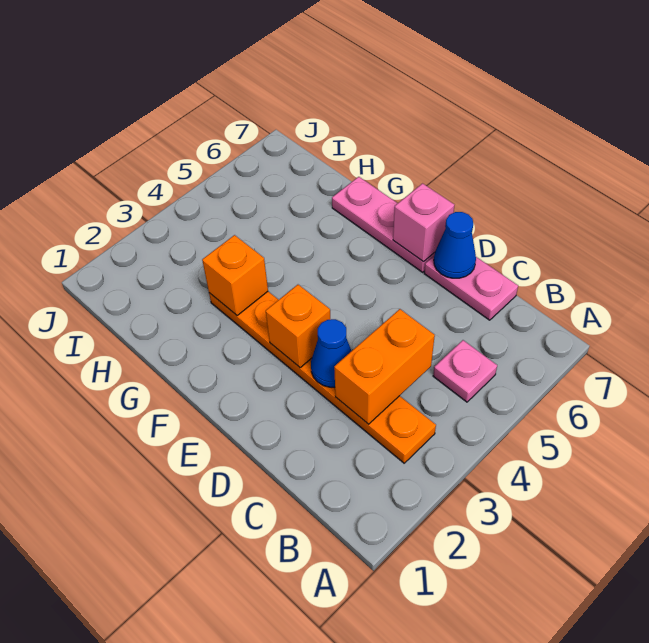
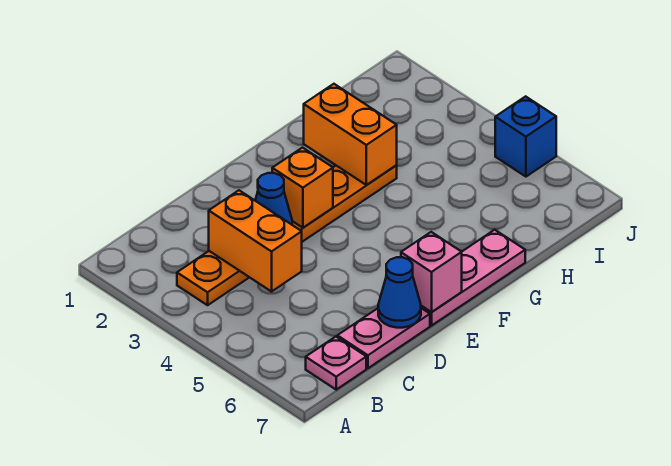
pink plate B5 level 1 -> pink plate B7 level 1
orange brick G3 level 2 -> orange brick G2:G3 level 2
none -> blue brick J5 level 1

